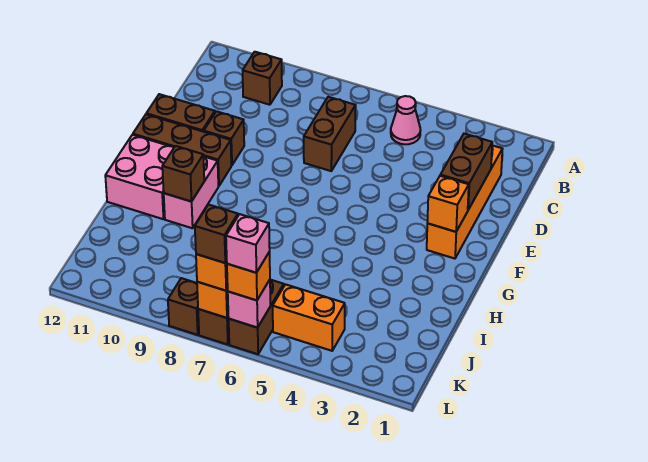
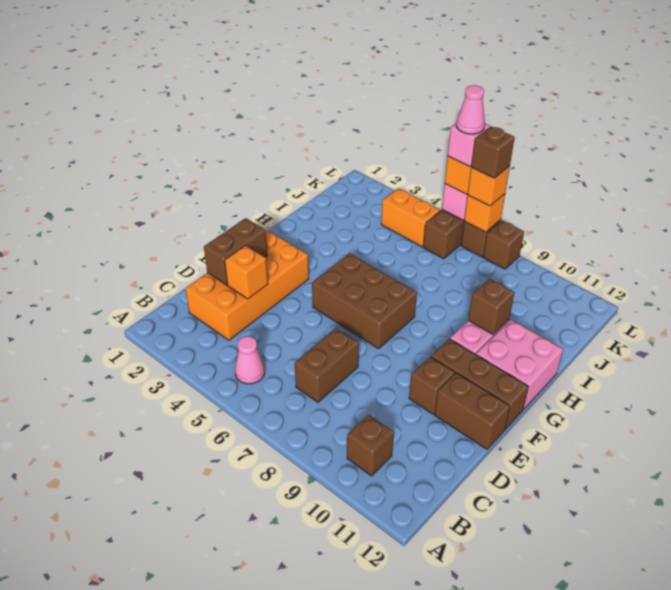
orange brick C2:F2 level 1 -> orange brick C2:F3 level 1
orange brick F2 level 2 -> orange brick D3 level 2
none -> brown brick F5:G7 level 1
none -> pink cone L6 level 5

